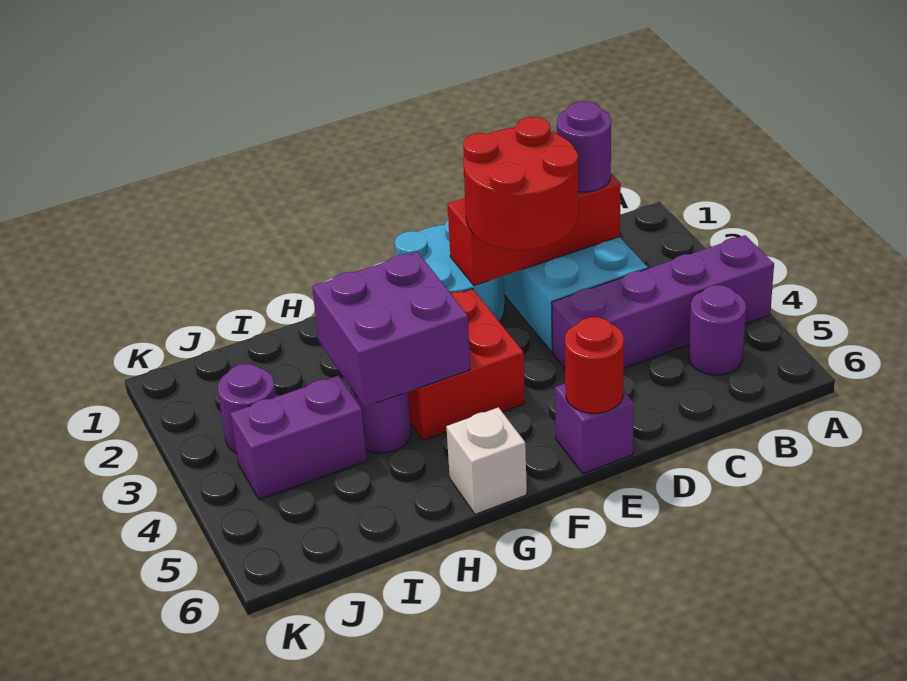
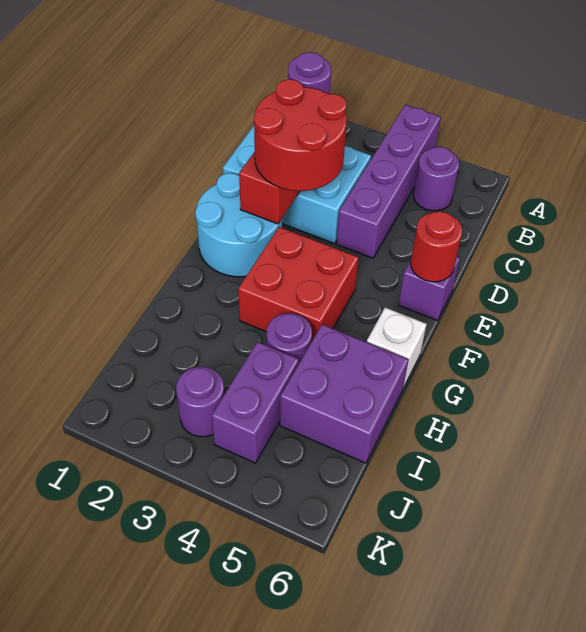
purple brick G3:H4 level 2 -> purple brick H5:I6 level 1

